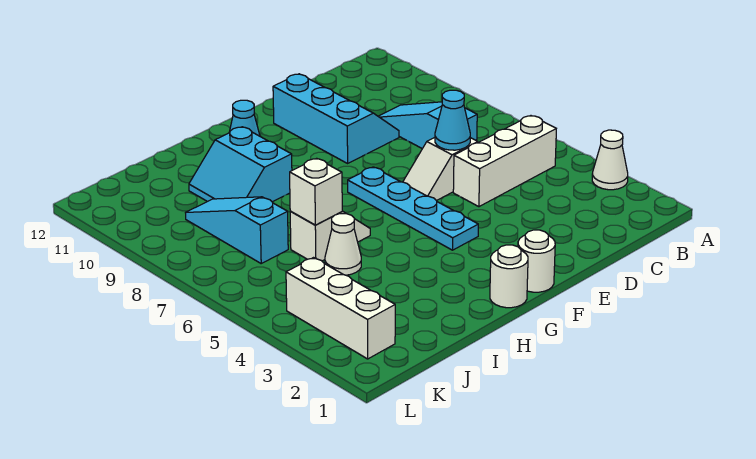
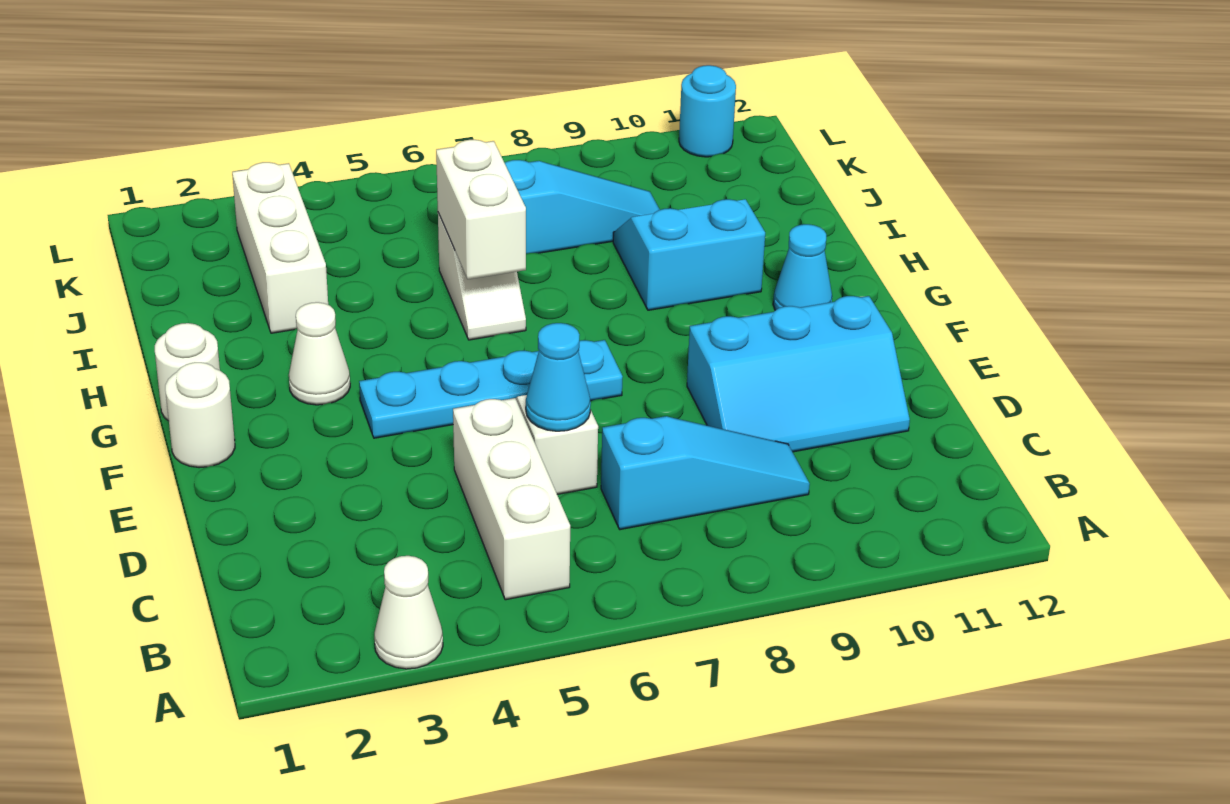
white cone I5 level 1 -> white cone G3 level 1
white brick I6 level 2 -> white brick H6:I6 level 2
white brick K2:K4 level 1 -> white brick I3:K3 level 1
none -> cyan round brick L11 level 1

